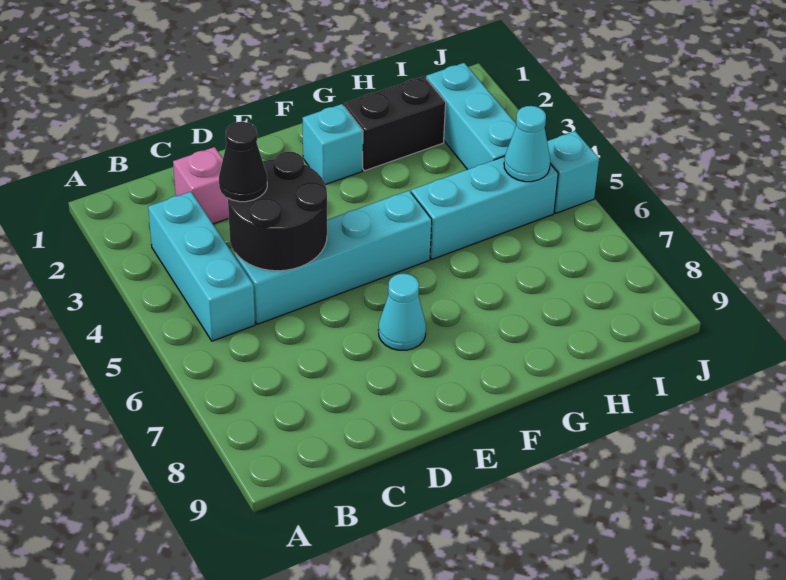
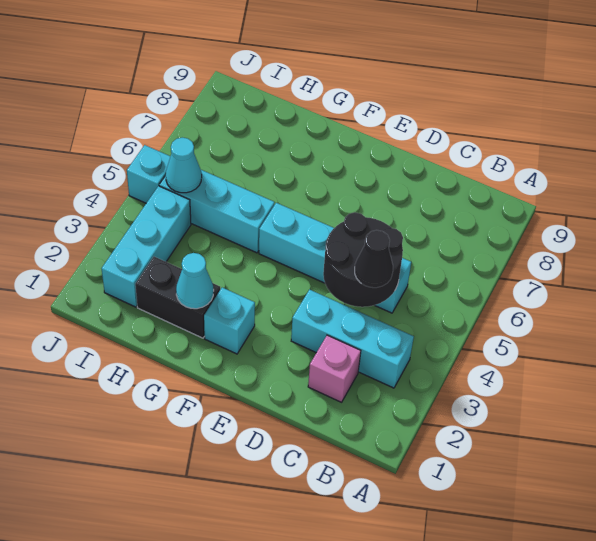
cyan brick B3:B5 level 1 -> cyan brick B3:D3 level 1
cyan cone E7 level 1 -> cyan cone G2 level 2

